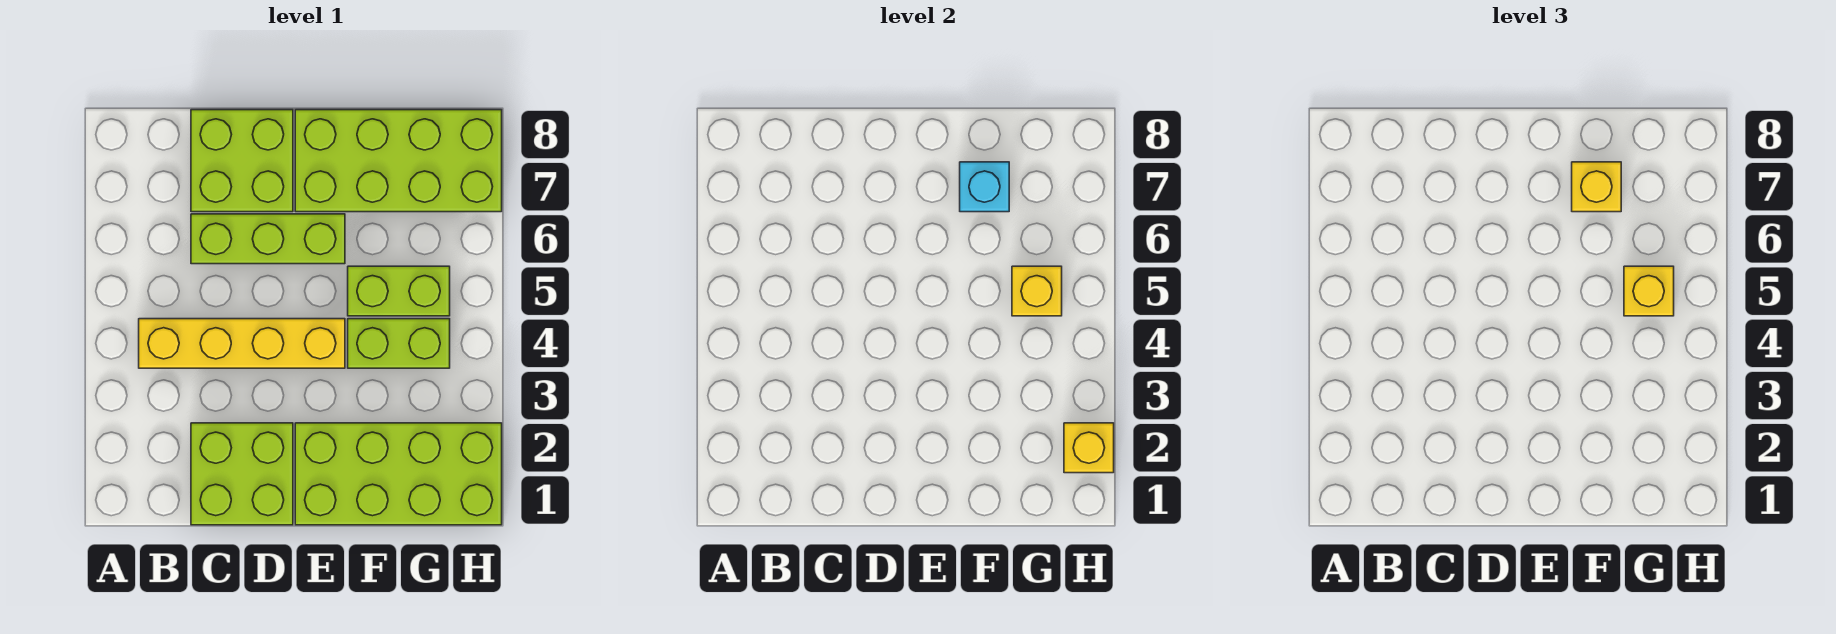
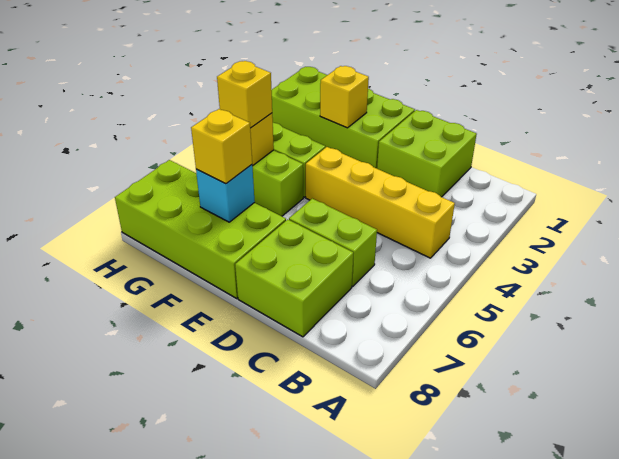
lime brick C6:E6 level 1 -> lime brick C6:D6 level 1
yellow brick H2 level 2 -> yellow brick F2 level 2

